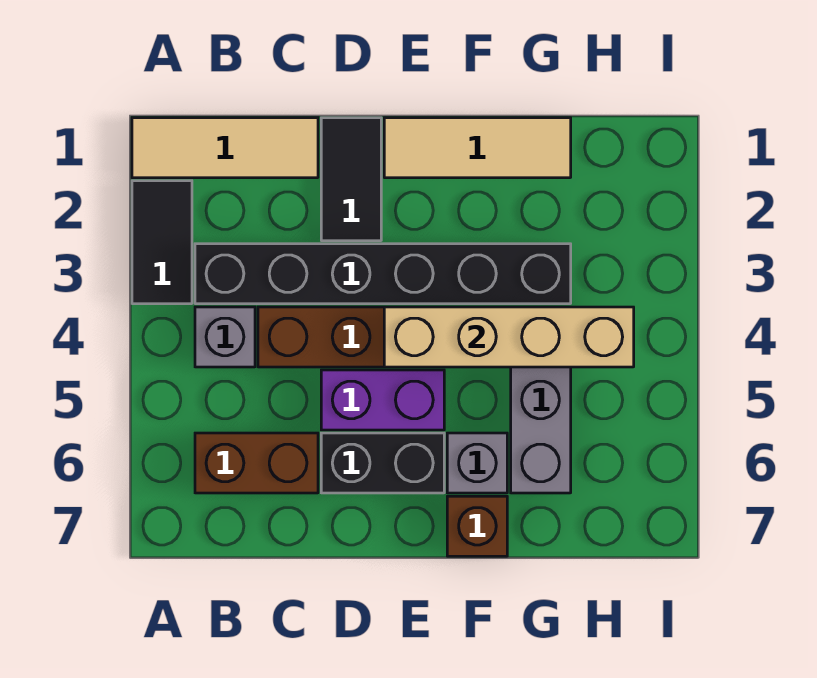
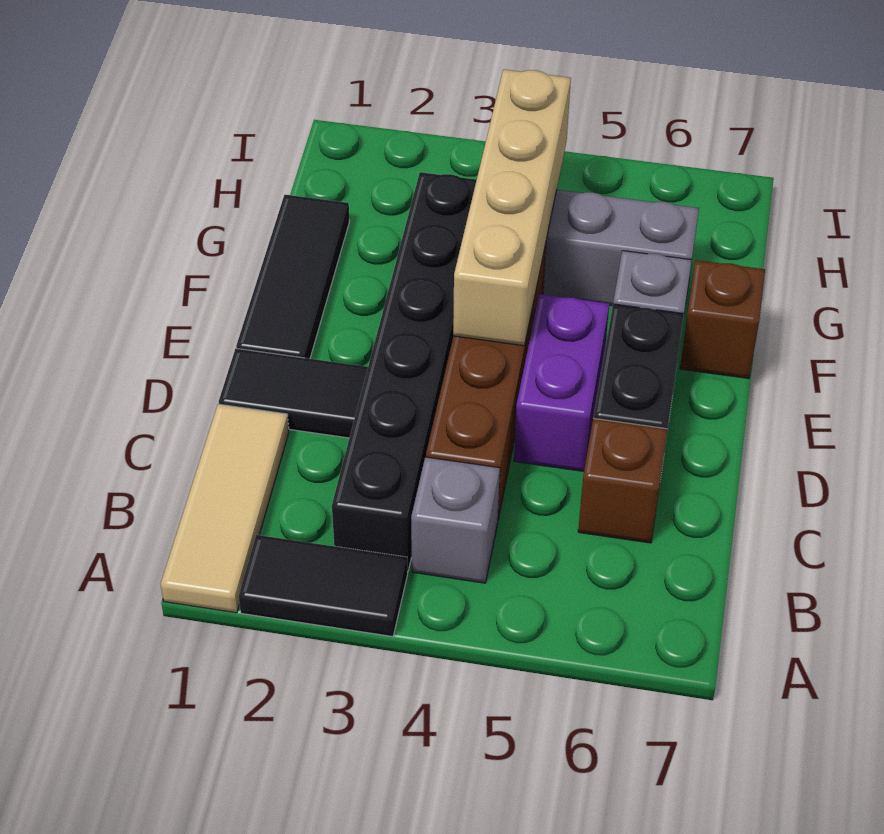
brown brick B6:C6 level 1 -> brown brick C6 level 1
tan tile E1:G1 level 1 -> black tile E1:G1 level 1

